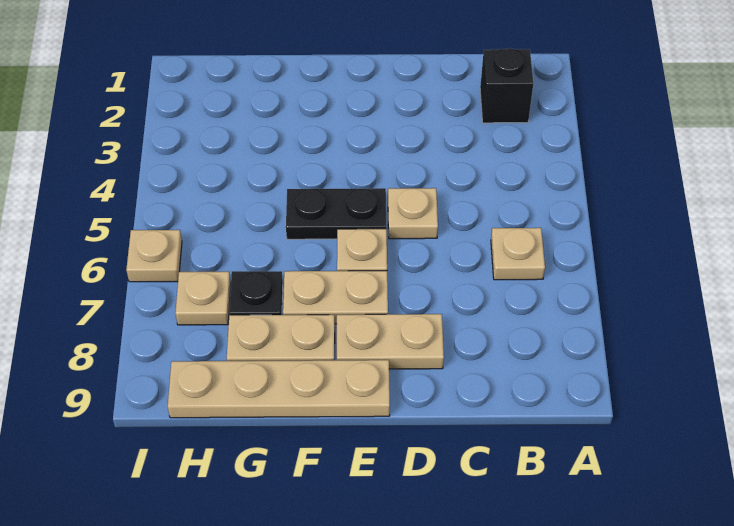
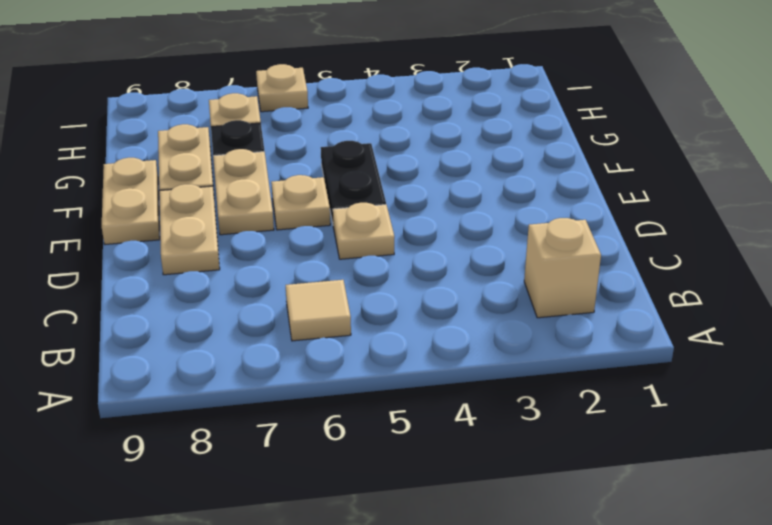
black brick B2 level 1 -> tan brick B2 level 1
tan plate B6 level 1 -> tan tile B6 level 1
tan plate E9:H9 level 1 -> tan plate E9:F9 level 1

